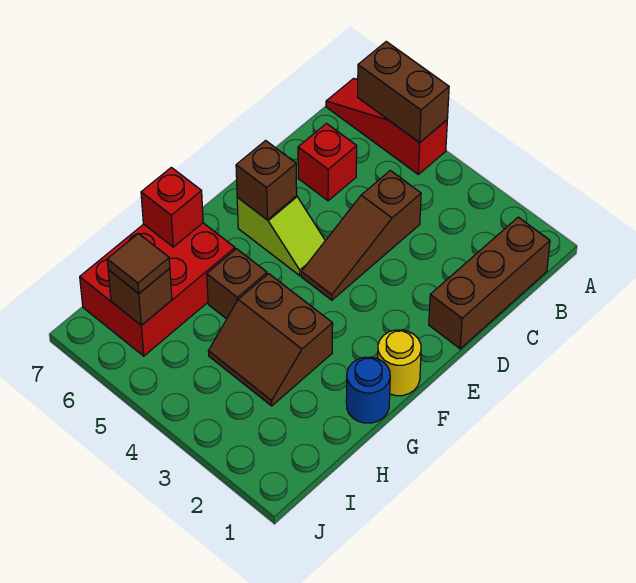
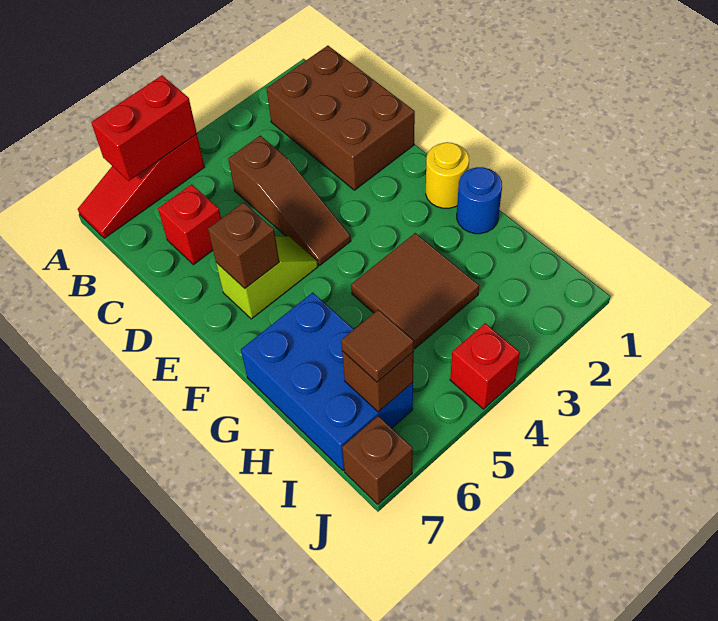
brown brick A5:A6 level 2 -> red brick A5:A6 level 2
brown brick B1:D1 level 1 -> brown brick B1:D2 level 1
brown slope G3:H4 level 1 top G -> brown tile G3:H4 level 1
brown brick G5 level 1 -> brown brick J7 level 1
red brick G6:I7 level 1 -> blue brick G6:I7 level 1
red brick G7 level 2 -> red brick J4 level 1

